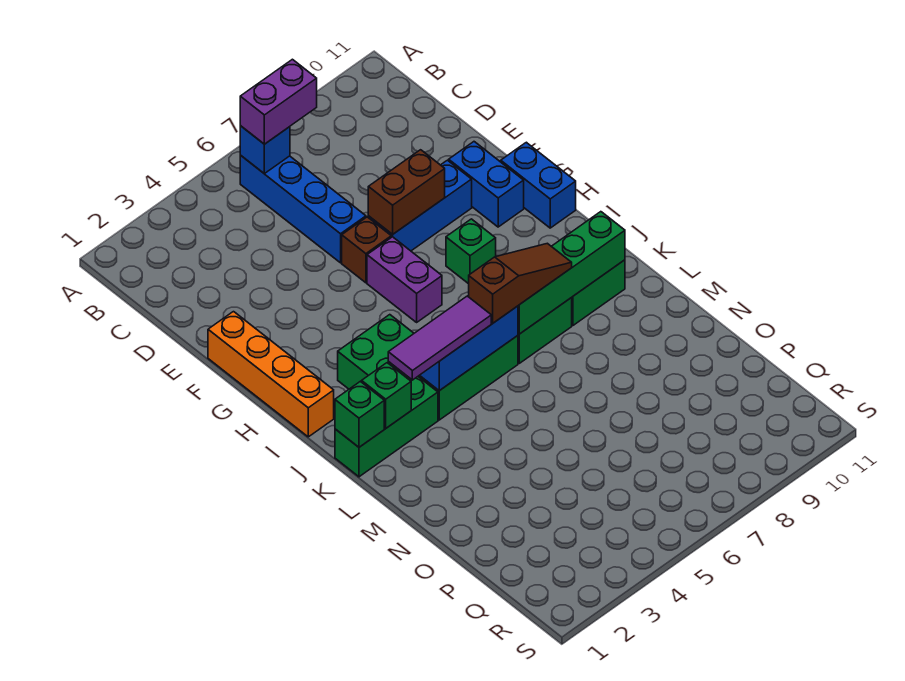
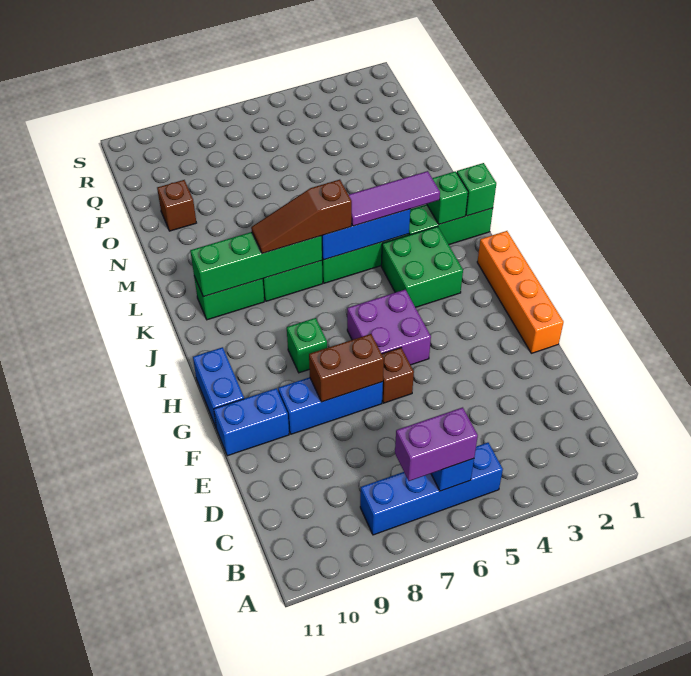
blue brick B6:E6 level 1 -> blue brick B5:B8 level 1
blue brick F10:G10 level 1 -> blue brick F10:F11 level 1
purple brick G6:H6 level 1 -> purple brick G5:H6 level 1
none -> brown brick O10 level 1

